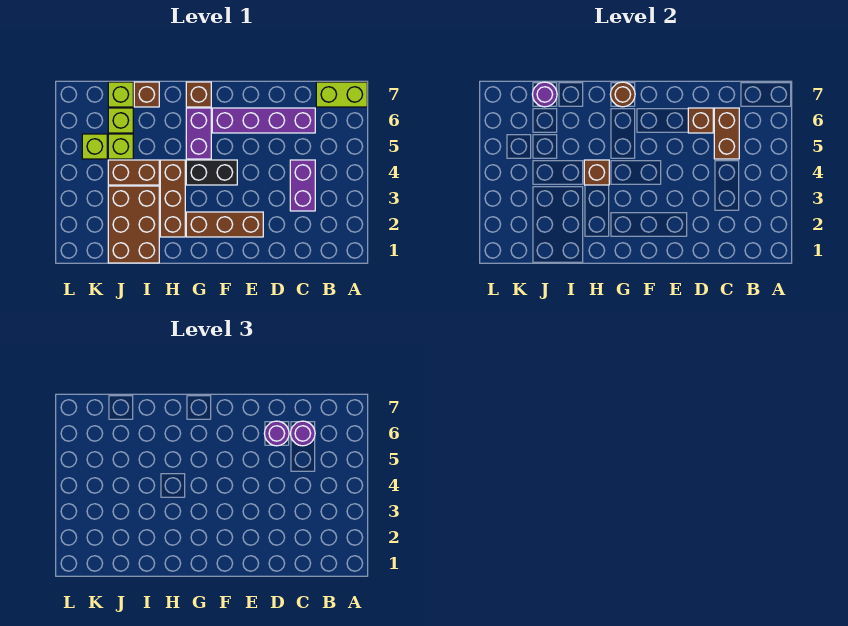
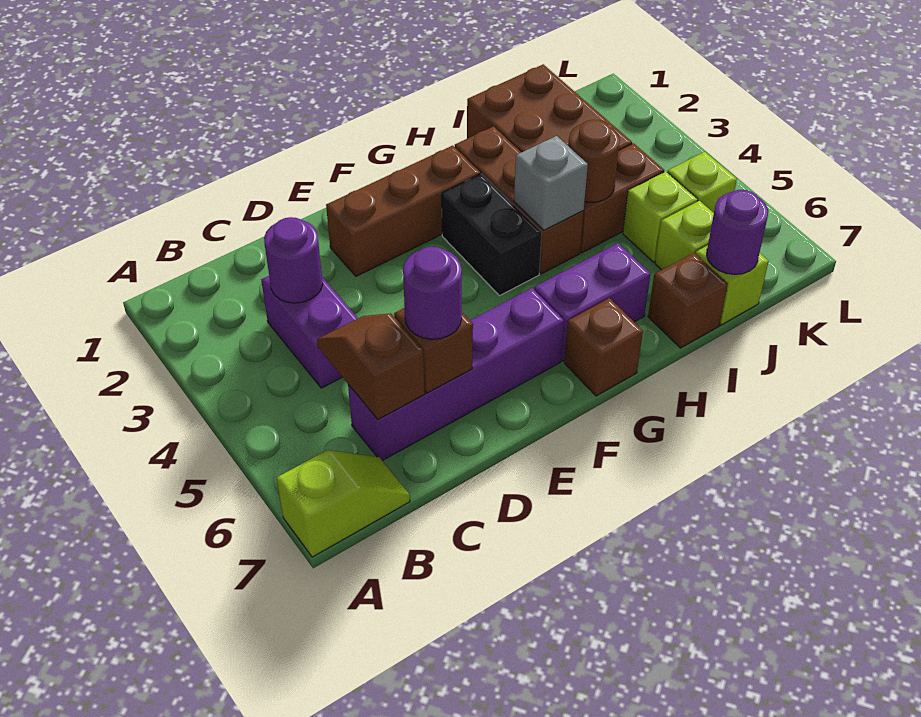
lime brick A7:B7 level 1 -> lime slope A7:B7 level 1 top A
brown brick C5:C6 level 2 -> brown slope C5:C6 level 2 top 6
purple round brick C6 level 3 -> purple round brick C3 level 2
black brick F4:G4 level 1 -> black brick G3:G4 level 1
purple brick G5:G6 level 1 -> purple brick G6:H6 level 1
brown round brick G7 level 2 -> brown round brick I4 level 2
brown brick H4 level 2 -> grey brick H4 level 2

